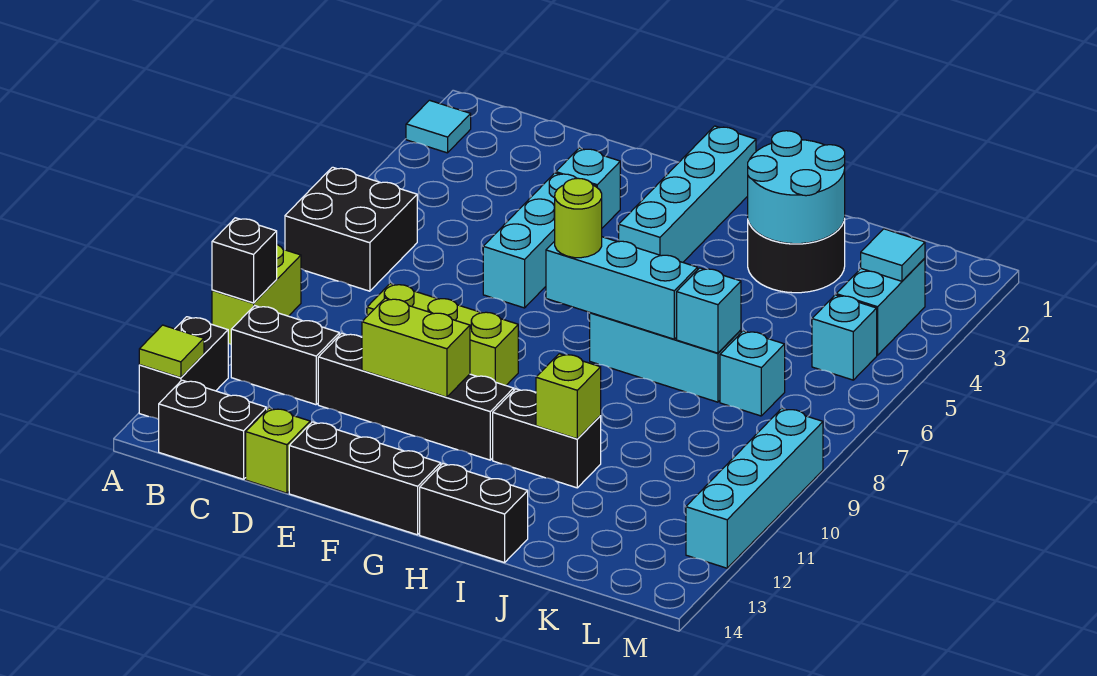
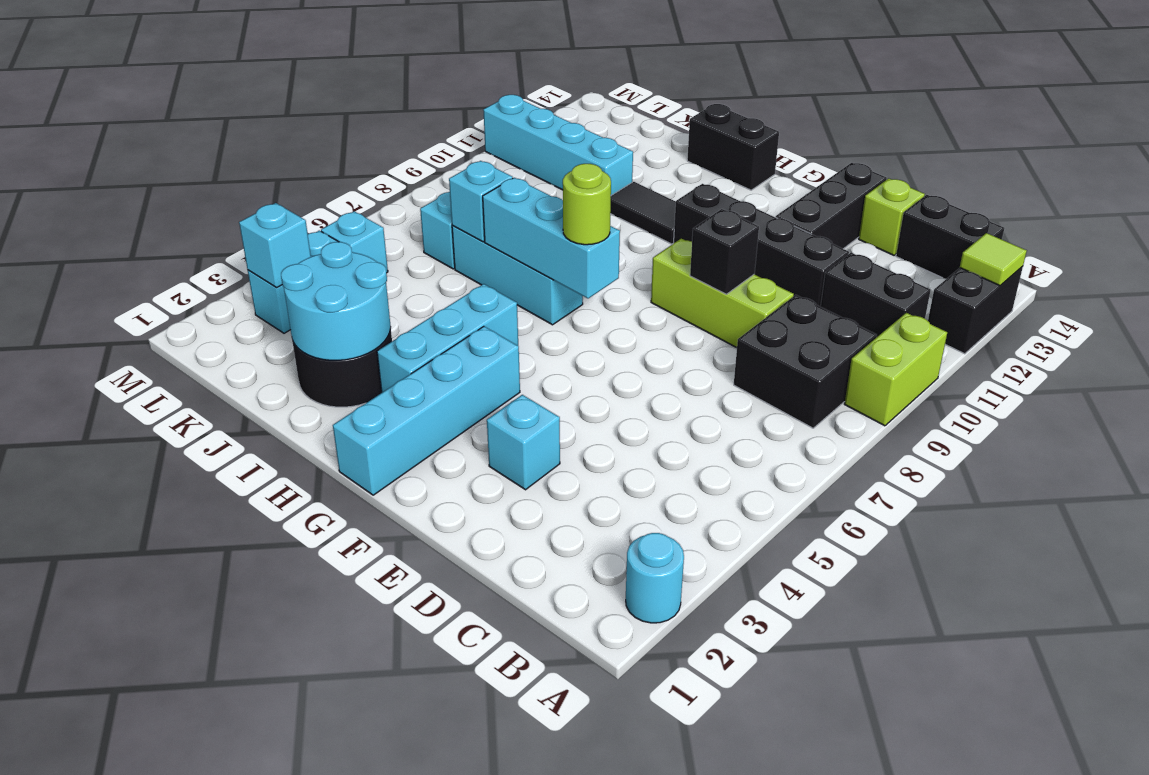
cyan tile A2 level 1 -> cyan round brick A2 level 1
black brick A6:B7 level 1 -> black brick B8:C9 level 1
black brick A10 level 2 -> black brick E9 level 2
cyan brick E4:E6 level 1 -> cyan brick H3:H5 level 1
lime brick E11:F11 level 2 -> none
black brick E14:G14 level 1 -> black brick E12:E14 level 1
black brick H11:I11 level 1 -> black tile H11:I11 level 1
lime brick I11 level 2 -> none
cyan tile L3 level 2 -> cyan brick L3 level 2
cyan brick M9:M12 level 1 -> cyan brick J11:M11 level 1

